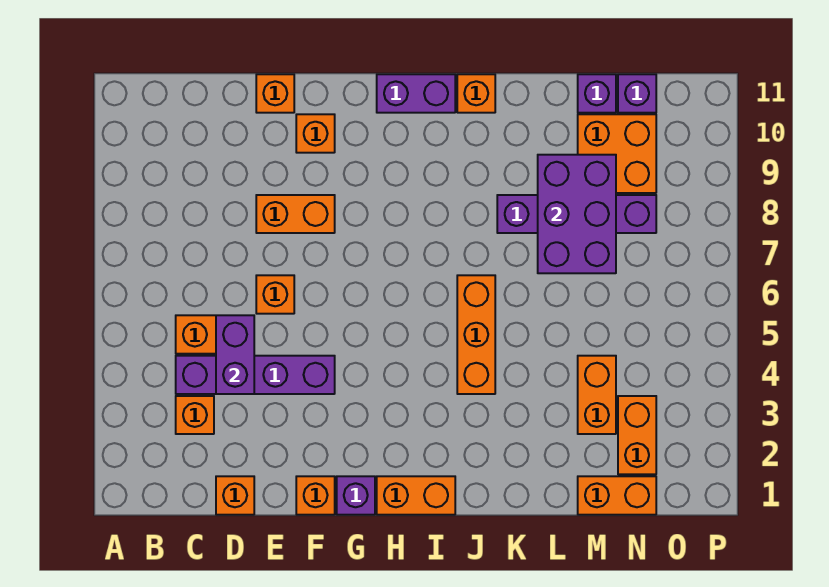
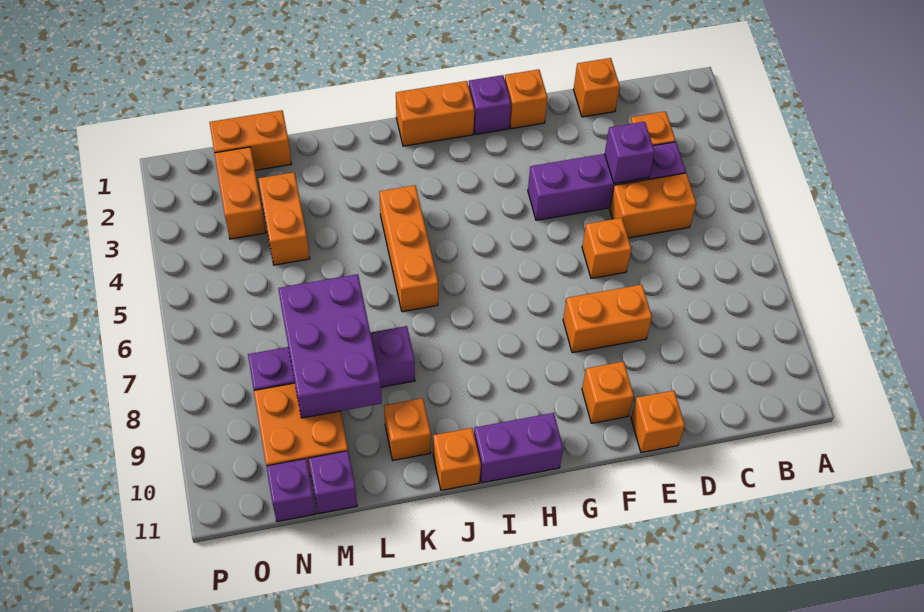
purple brick D4:D5 level 2 -> purple brick D4 level 2
none -> orange brick K10 level 1

